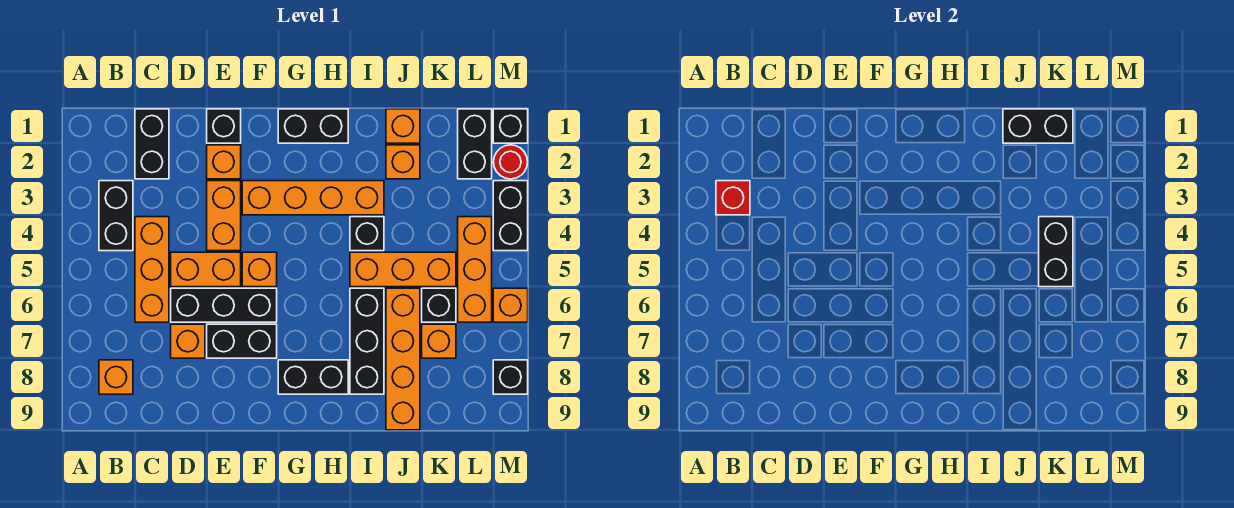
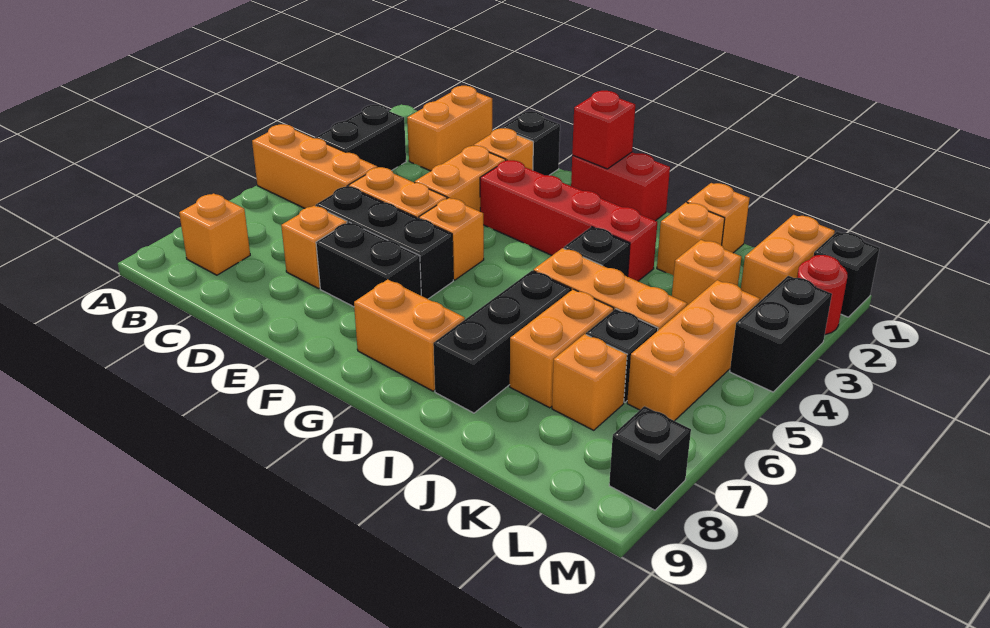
red brick B3 level 2 -> red brick G1 level 2
black brick C1:C2 level 1 -> orange brick C1:C2 level 1
orange brick C4:C6 level 1 -> orange brick A5:C5 level 1
orange brick F3:I3 level 1 -> red brick F3:I3 level 1
black brick G1:H1 level 1 -> red brick G1:H1 level 1
black brick G8:H8 level 1 -> orange brick G8:H8 level 1
black brick J1:K1 level 2 -> none
orange brick J6:J9 level 1 -> orange brick J6:J7 level 1
black brick K4:K5 level 2 -> none
black brick L1:L2 level 1 -> orange brick L1:L2 level 1
orange brick M6 level 1 -> orange brick K3 level 1

